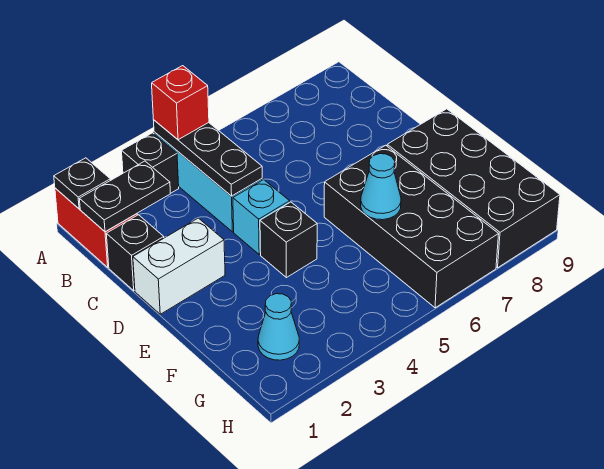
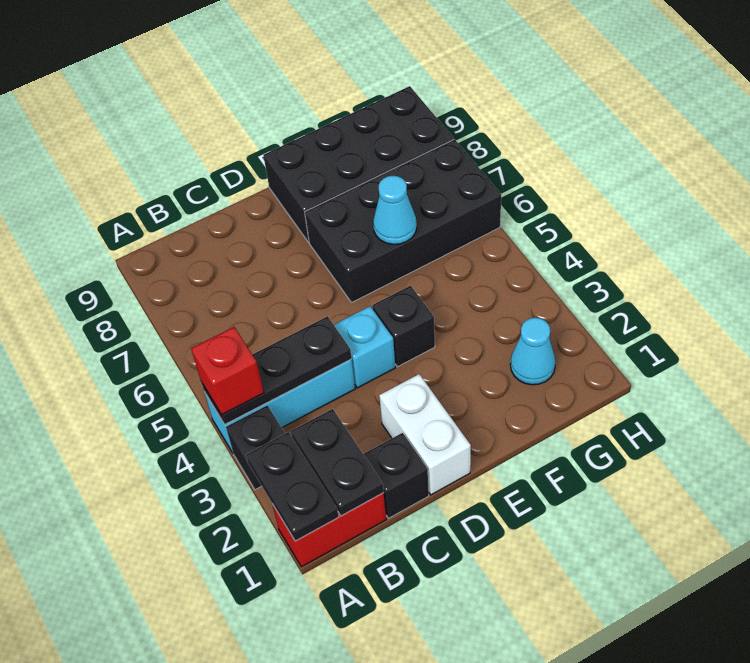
black plate A1 level 2 -> black plate A1:A2 level 2

